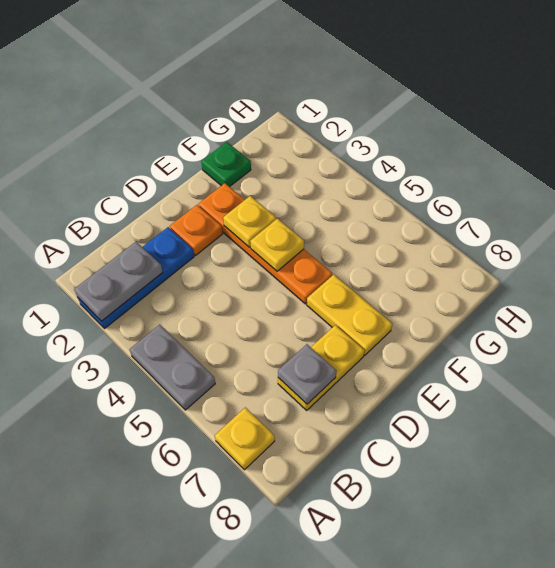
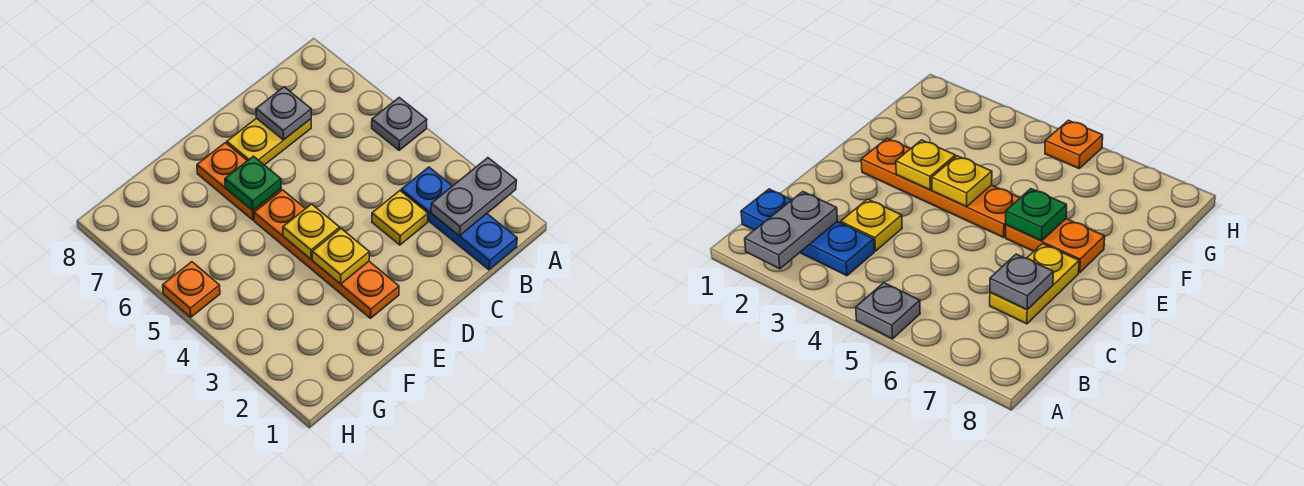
blue plate A2:C2 level 1 -> blue plate B1:B3 level 1
grey plate A4:A5 level 1 -> grey plate A5 level 1
yellow plate A7 level 1 -> yellow plate C3 level 1
orange plate D2 level 1 -> orange plate H5 level 1
yellow plate E6:E7 level 1 -> orange plate E6:E7 level 1
green plate F1 level 1 -> green plate E6 level 2

